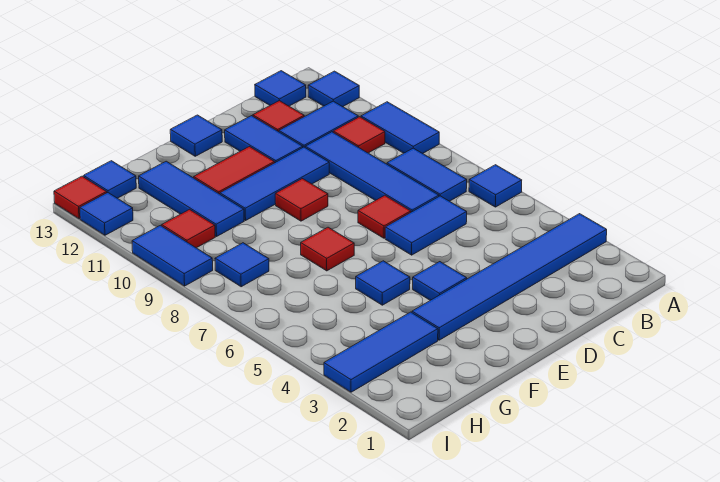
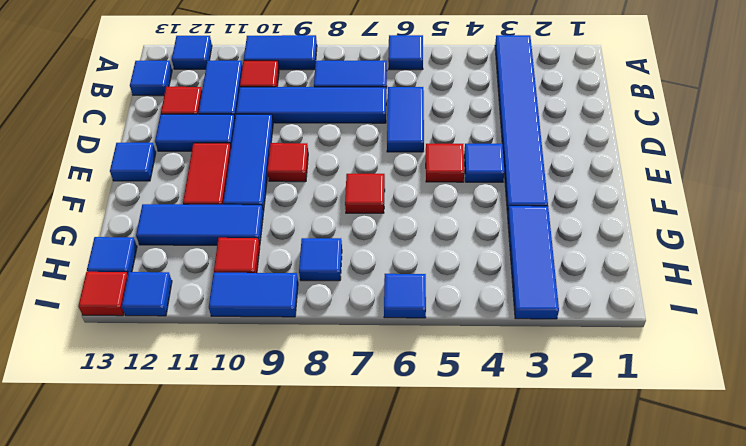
red tile D7 level 1 -> red tile E5 level 1
blue tile F5 level 1 -> blue tile I6 level 1

